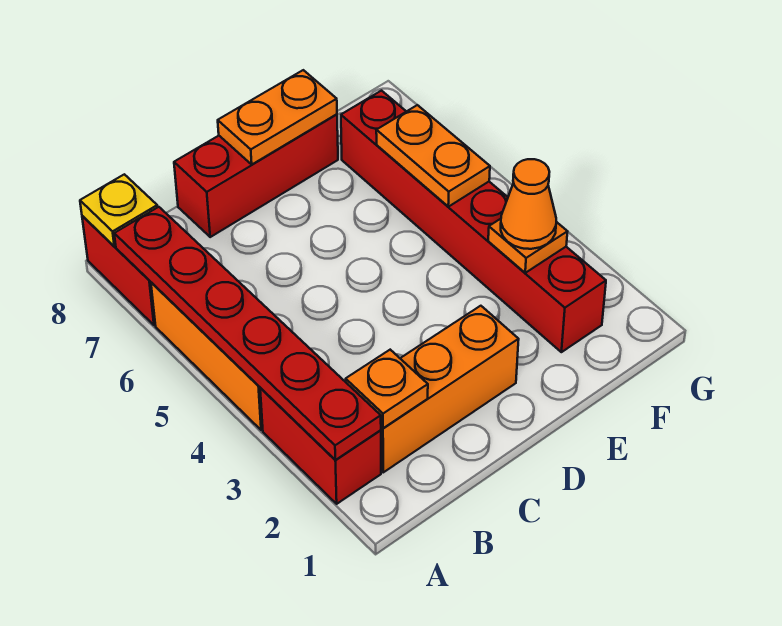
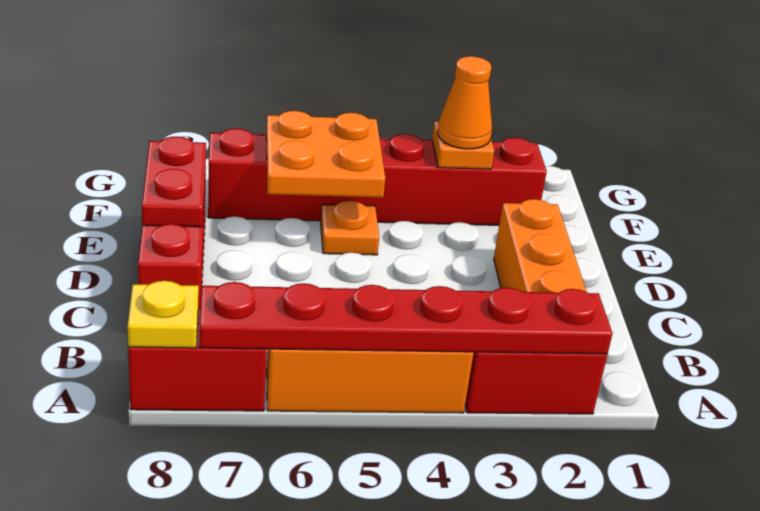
orange plate B2 level 2 -> orange plate E5 level 1
orange plate D8:E8 level 2 -> red plate D8:E8 level 2
orange plate F5:F6 level 2 -> orange plate E5:F6 level 2

